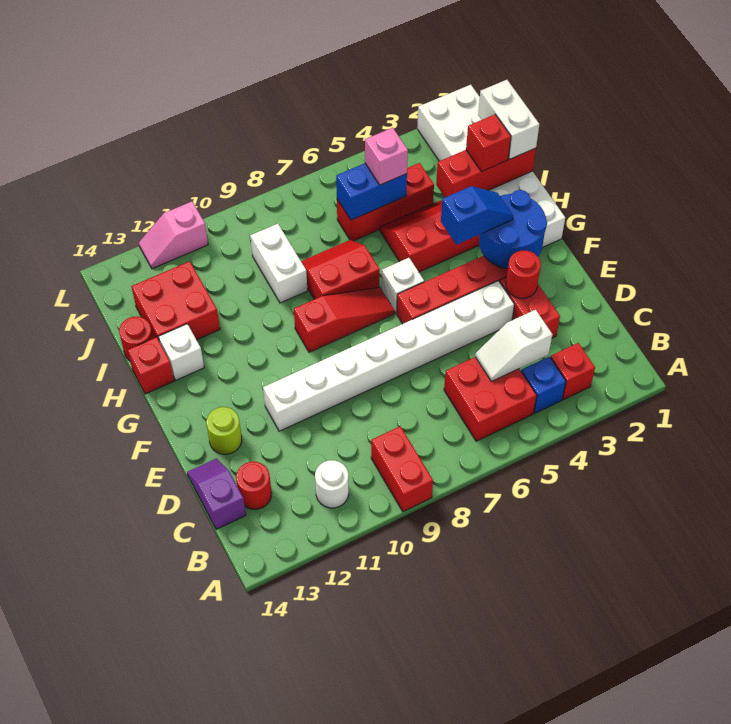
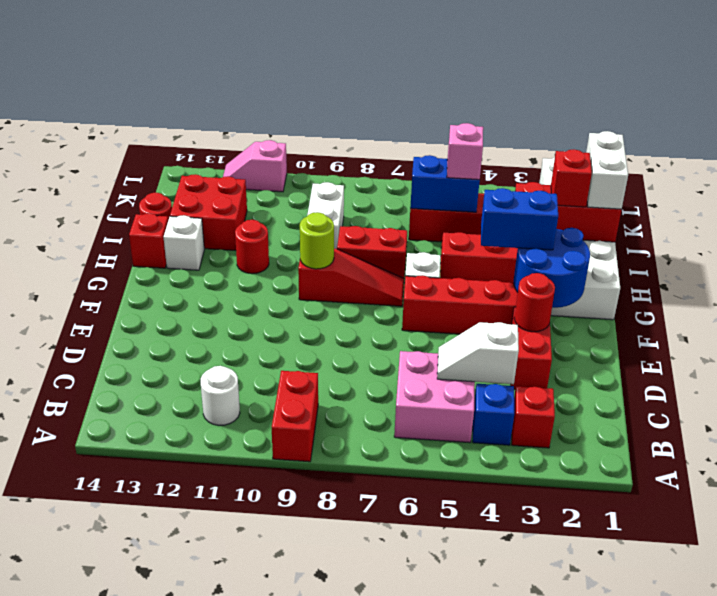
red brick B5:C6 level 1 -> pink brick B5:C6 level 1
red round brick C13 level 1 -> red round brick H11 level 1
purple slope C14:D14 level 1 top C -> none
white brick E4:E11 level 1 -> none
lime round brick E13 level 1 -> lime round brick G9 level 2
blue slope G3:G4 level 3 top 4 -> blue brick G3:G4 level 3

